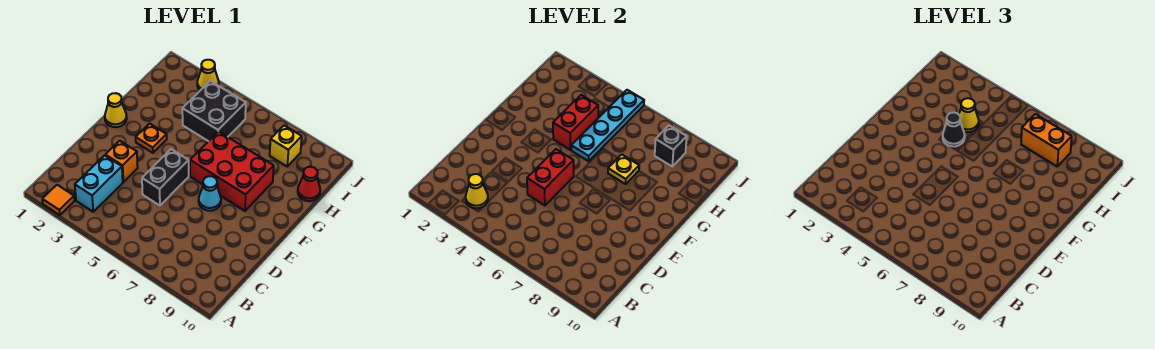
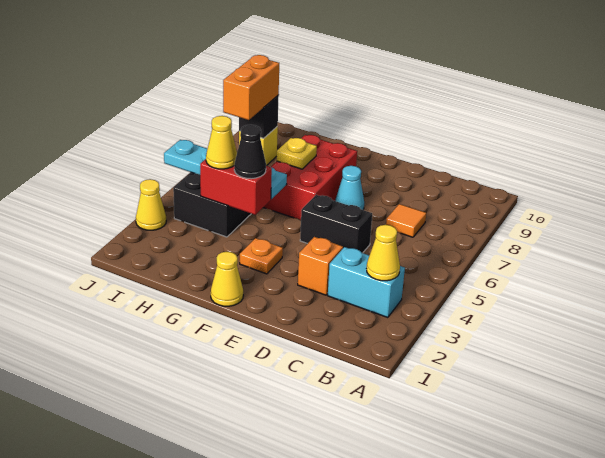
orange tile A2 level 1 -> orange tile C7 level 1
red brick D5:E5 level 2 -> none
red cone H10 level 1 -> none

